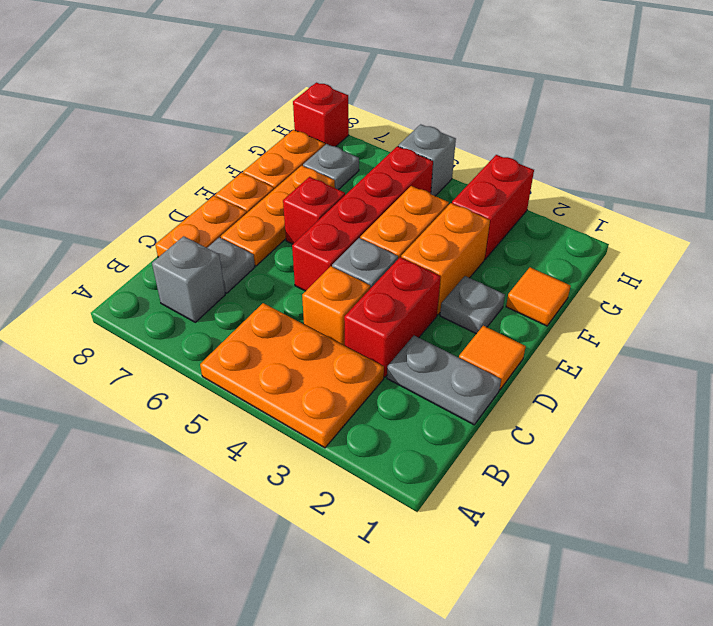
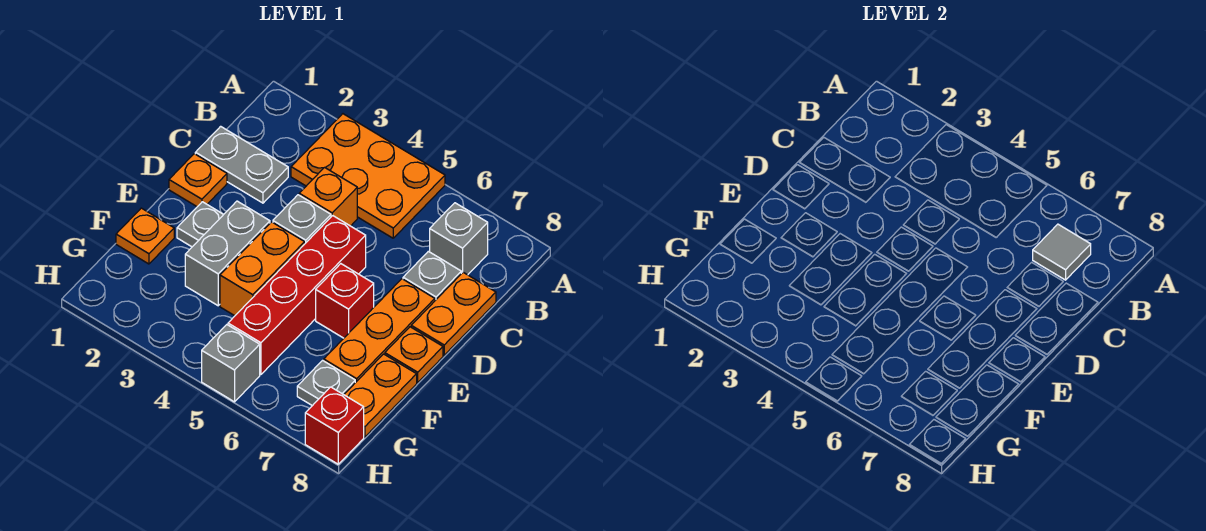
none -> grey tile B7 level 2
red brick C3:D3 level 1 -> none
orange tile D1 level 1 -> orange plate D1 level 1
orange brick E3:F3 level 1 -> grey brick E3:F3 level 1
orange tile F1 level 1 -> orange plate F1 level 1
red brick G3:H3 level 1 -> none

